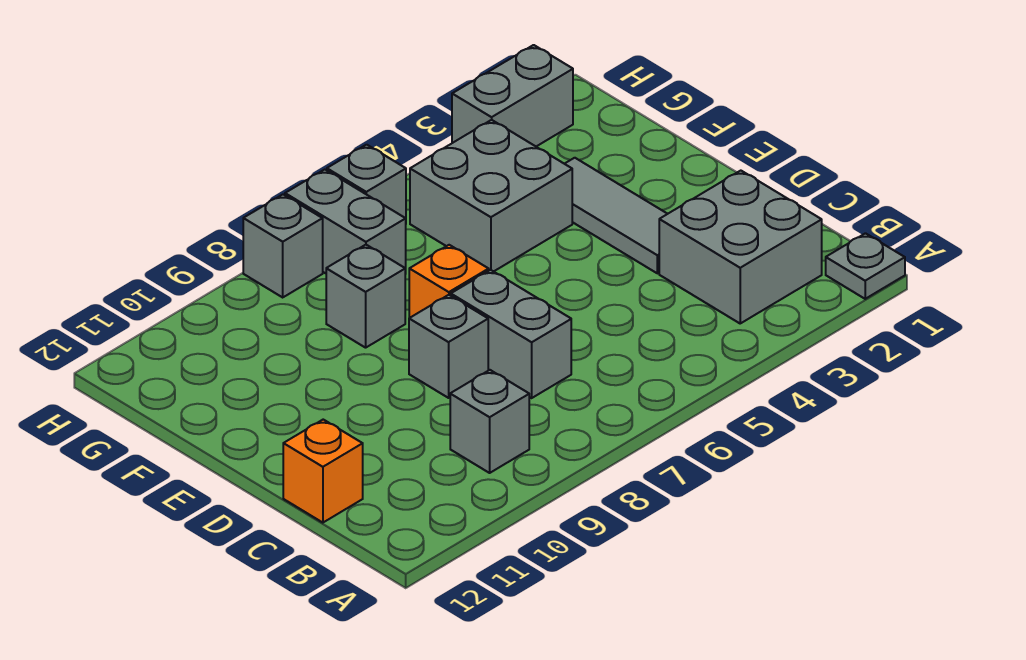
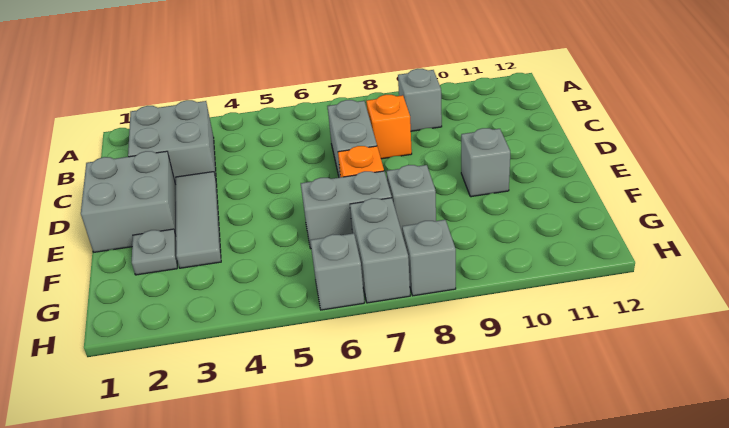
grey plate A1 level 1 -> grey plate F2 level 1
orange brick C12 level 1 -> orange brick C8 level 1
grey brick D8 level 1 -> grey brick E10 level 1
grey brick F4:G5 level 1 -> grey brick D1:E2 level 1
grey brick H2:H3 level 1 -> grey brick F6:F7 level 1

